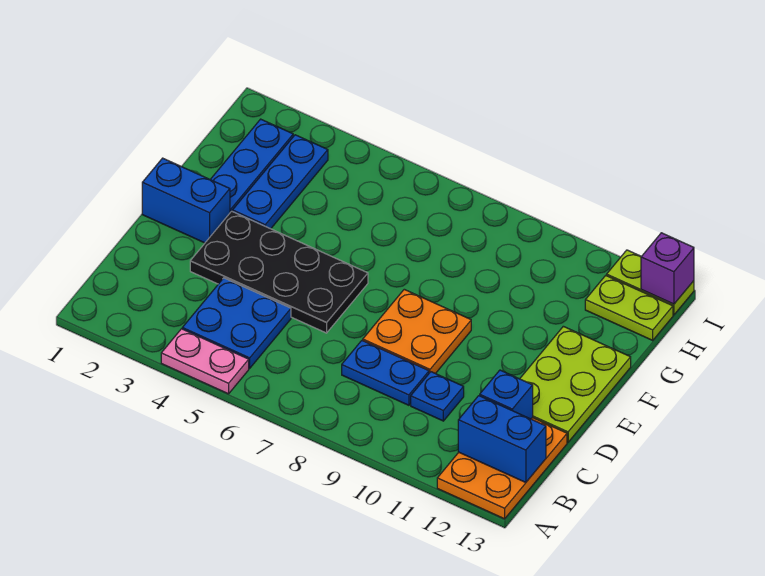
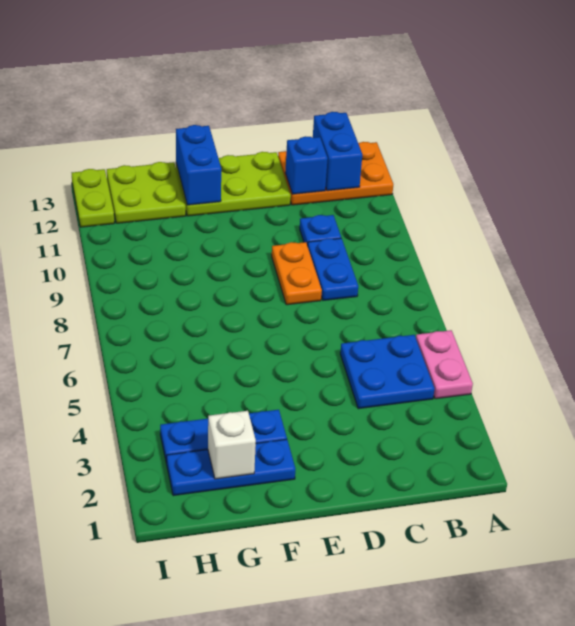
black plate D3:E6 level 1 -> none
orange plate D8:E9 level 1 -> orange plate D8:D9 level 1
blue brick E1:E2 level 1 -> blue brick F12:F13 level 2
none -> white brick G2 level 2
lime plate H12:H13 level 1 -> lime plate G12:H13 level 1
purple brick I13 level 2 -> none

